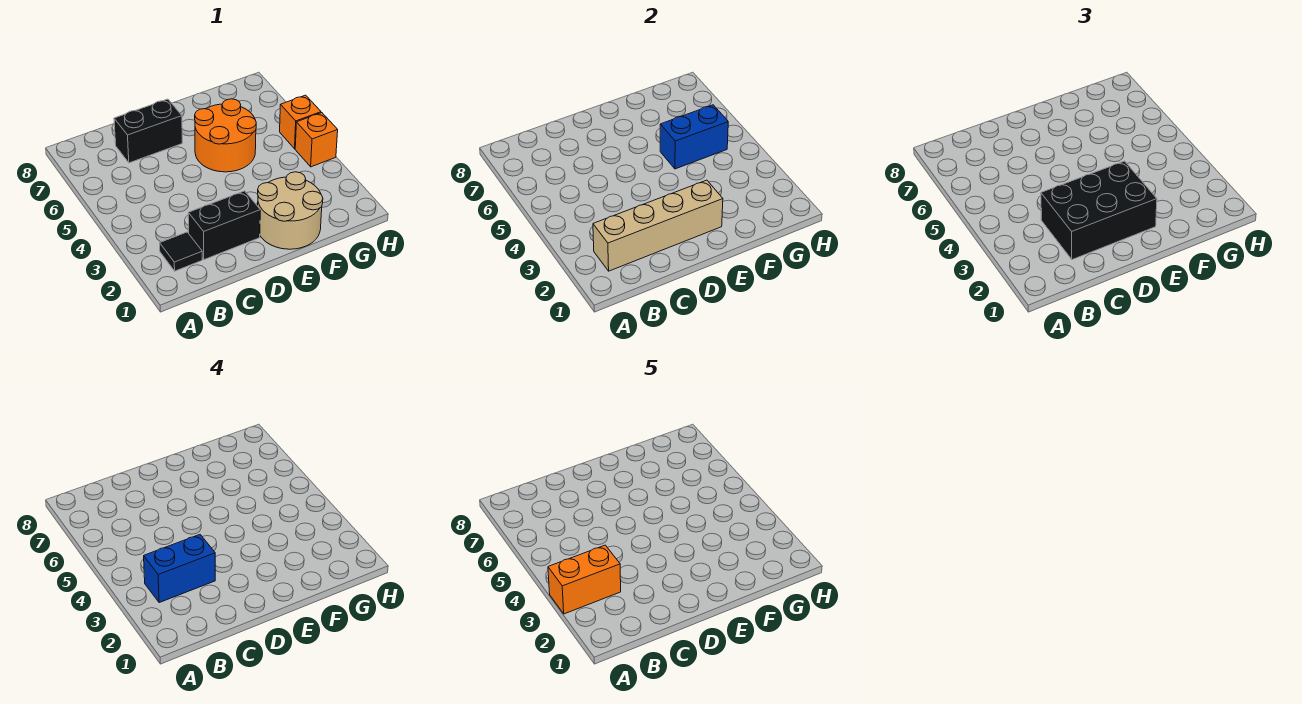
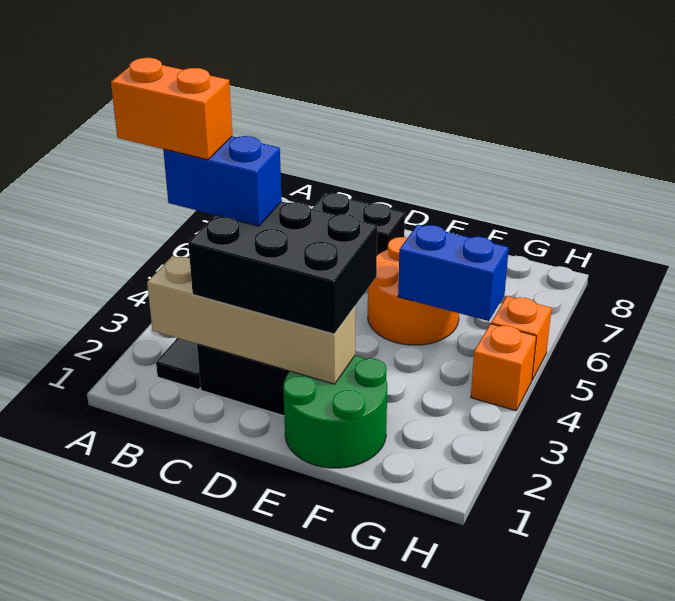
tan round brick E1:F2 level 1 -> green round brick E1:F2 level 1

